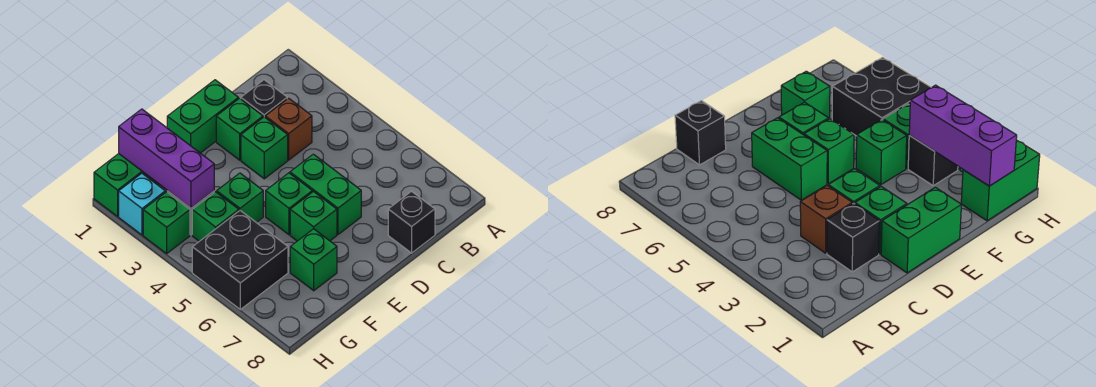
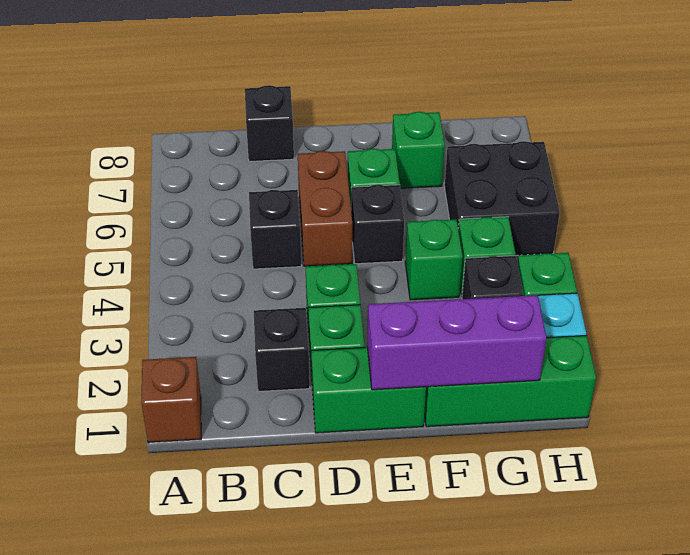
brown brick C3 level 1 -> brown brick A1 level 1
none -> black brick C5 level 1
green brick D5:D6 level 1 -> brown brick D5:D6 level 1
green brick E5 level 1 -> black brick E5 level 1
green brick G1:H1 level 1 -> green brick F1:H1 level 1
purple brick G1:G3 level 2 -> purple brick E1:G1 level 2

